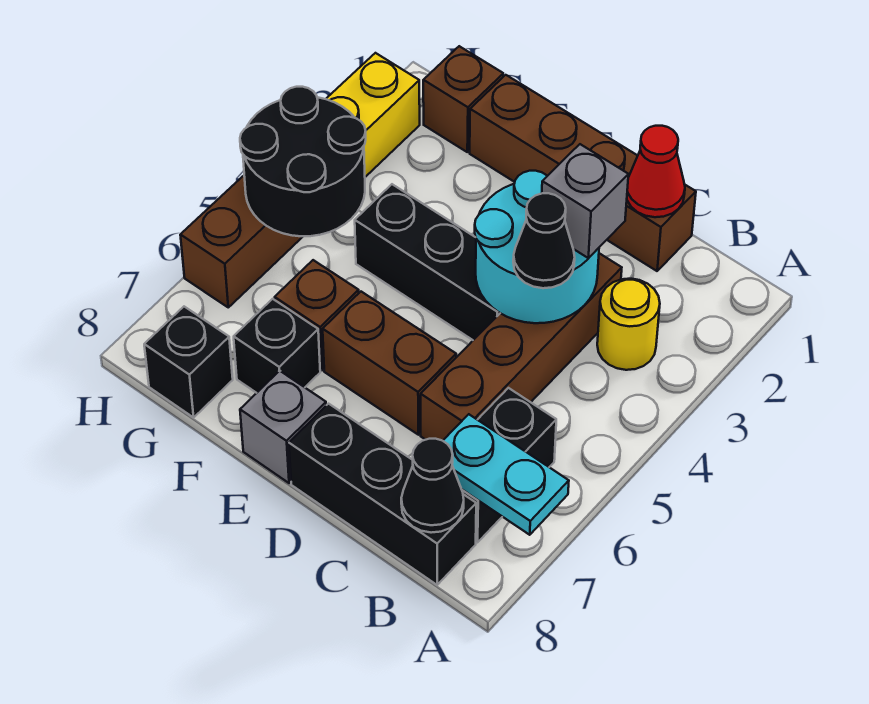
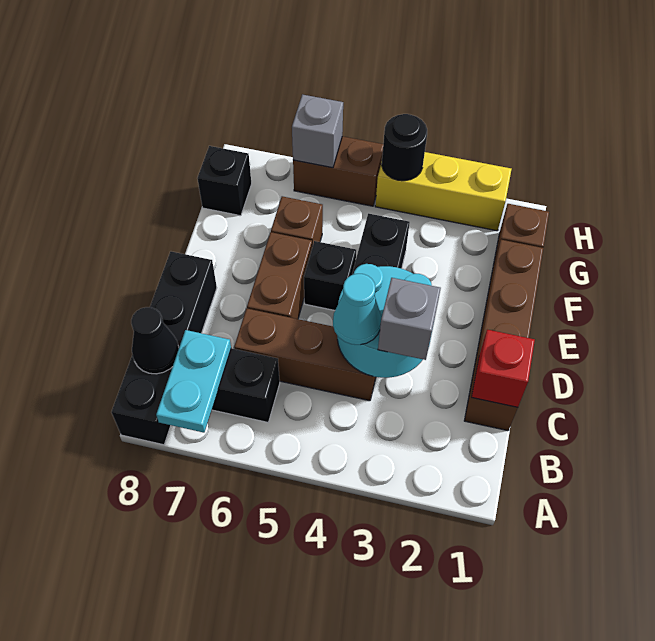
yellow round brick B3 level 1 -> none
black brick B8:D8 level 1 -> black brick A8:D8 level 1
red cone C1 level 2 -> red brick C1 level 2
brown brick C3:C6 level 1 -> brown brick C4:C6 level 1
black cone C4 level 3 -> cyan cone C4 level 3
grey brick E8 level 1 -> grey brick H6 level 2
black brick F7 level 1 -> black brick E5 level 1
black round brick G4:H5 level 2 -> black round brick H4 level 2

